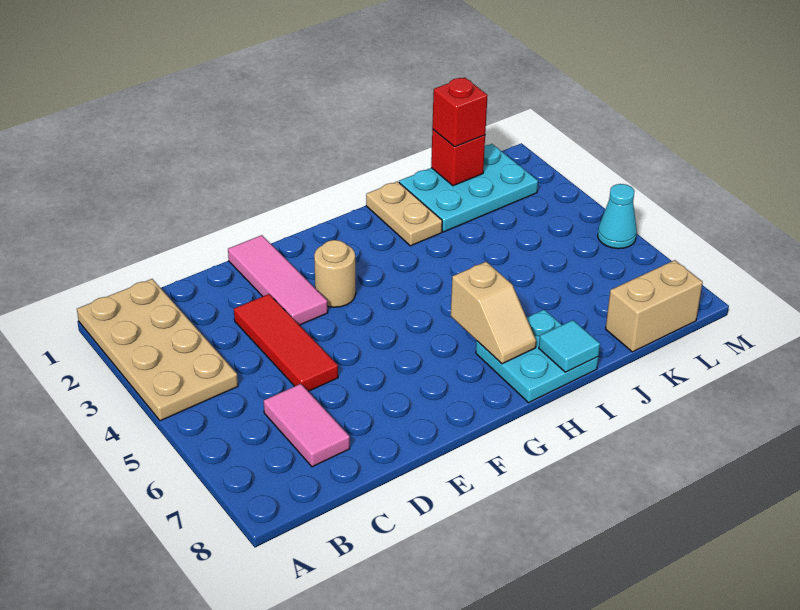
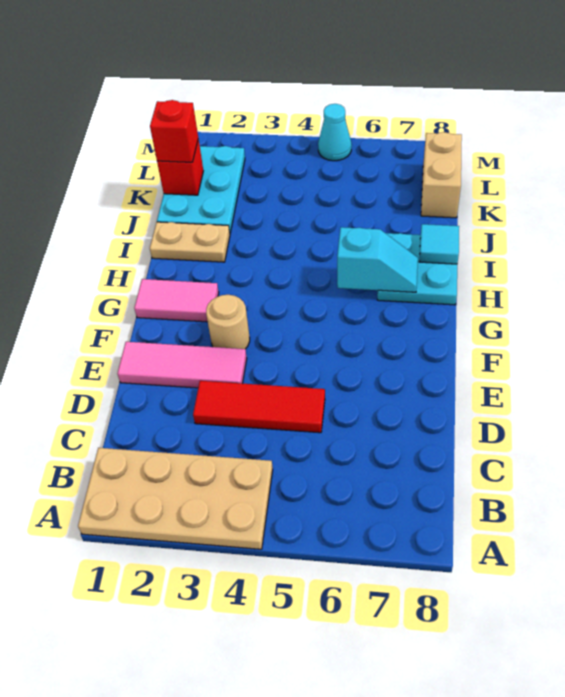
pink tile C6:C7 level 1 -> pink tile G1:G2 level 1
tan slope H6:H7 level 2 top 6 -> cyan slope H6:H7 level 2 top 6

